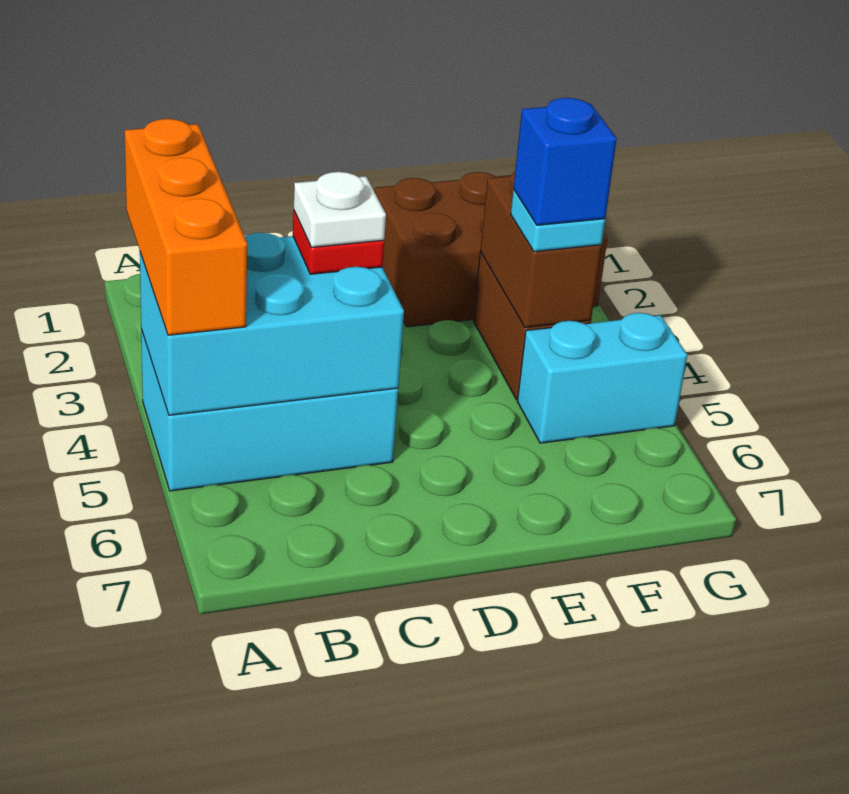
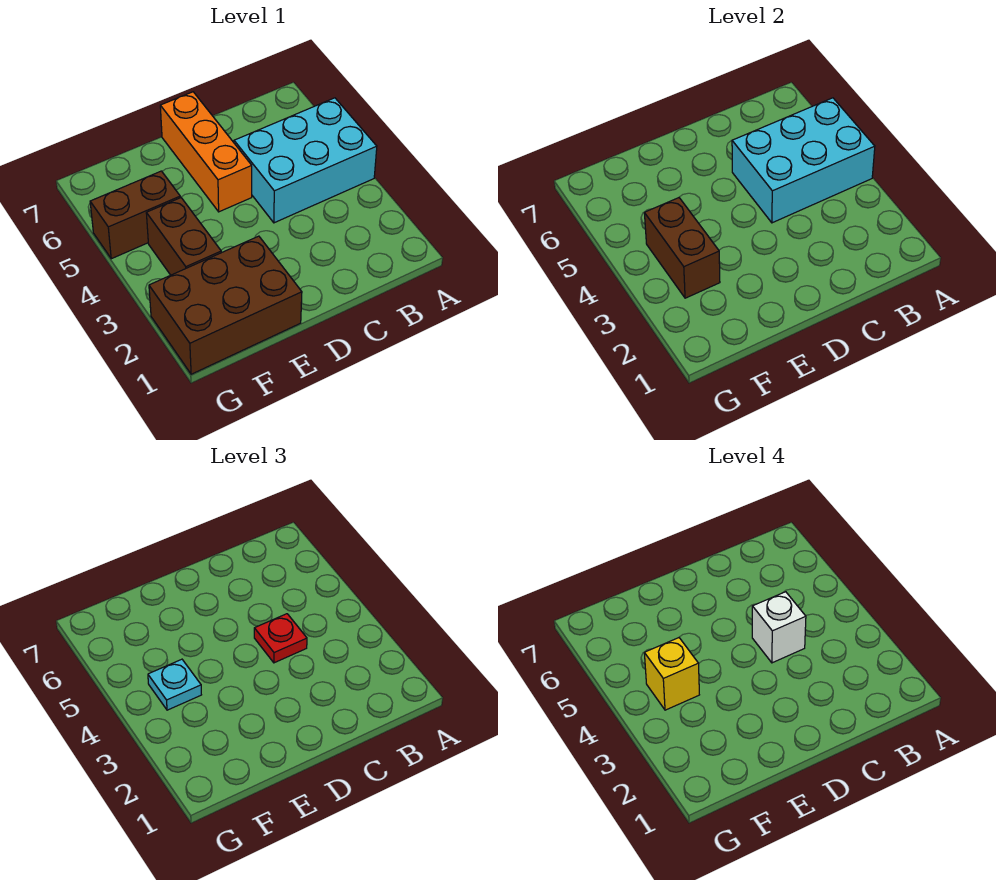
orange brick A3:A5 level 3 -> orange brick D5:D7 level 1
white plate C4 level 4 -> white brick C4 level 4
blue brick F4 level 4 -> yellow brick F4 level 4
cyan brick F5:G5 level 1 -> brown brick F5:G5 level 1

